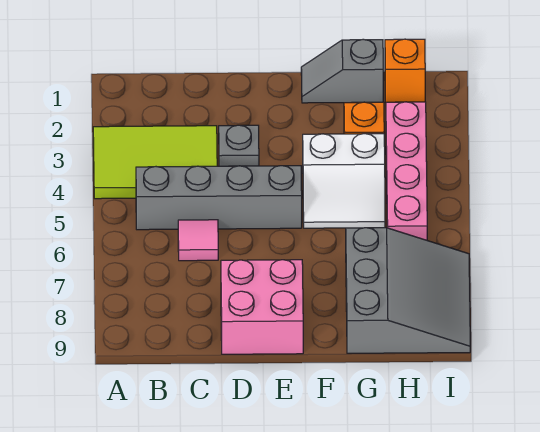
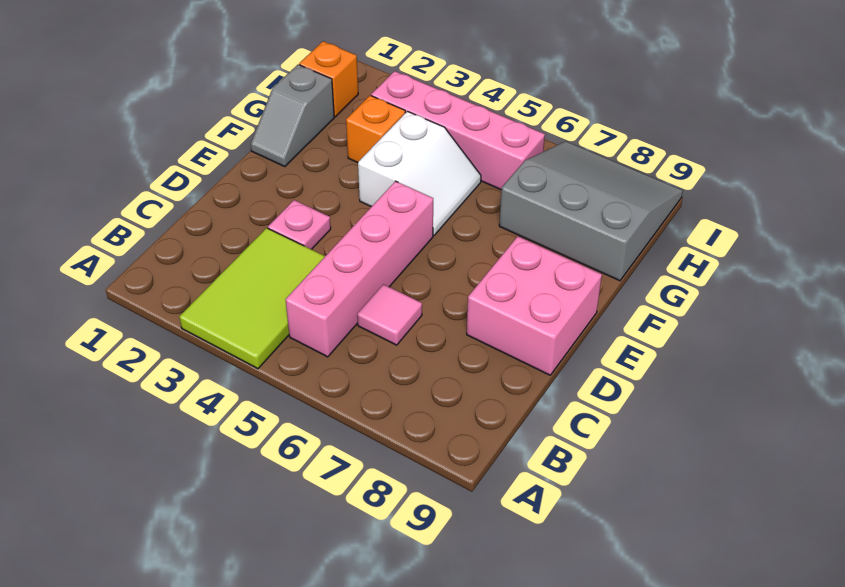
grey brick B5:E5 level 1 -> pink brick B5:E5 level 1
grey plate D3 level 1 -> pink plate D3 level 1

